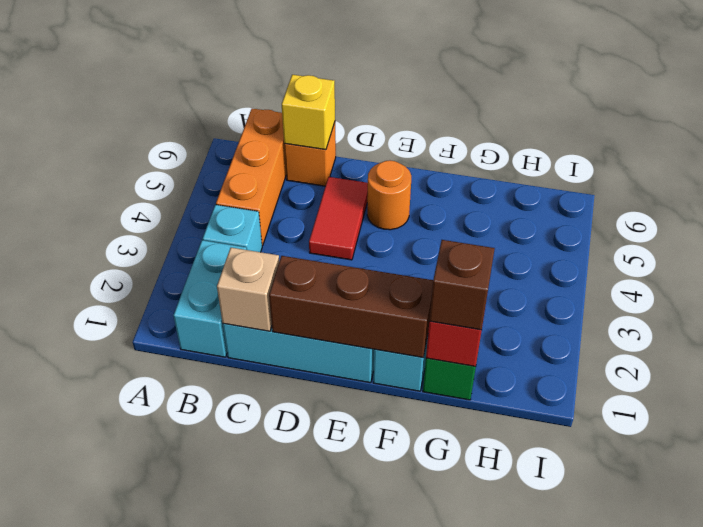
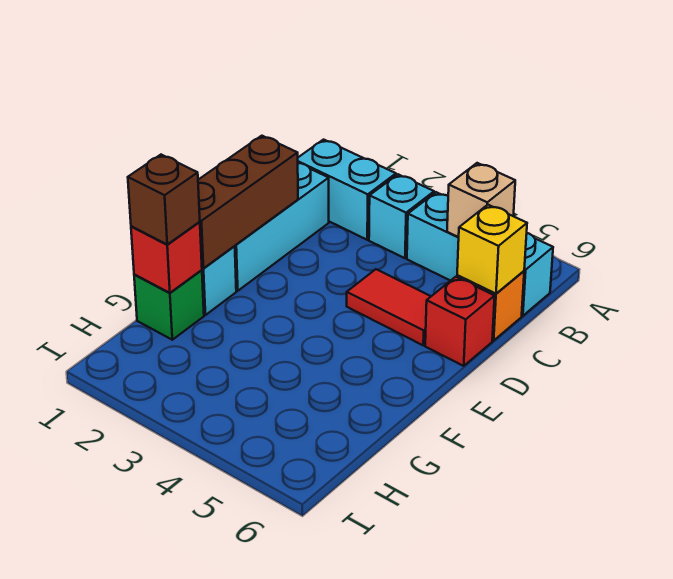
orange brick B4:B6 level 1 -> cyan brick B4:B6 level 1
tan brick C1 level 2 -> tan brick B5 level 2
none -> red brick D6 level 1
orange round brick E5 level 1 -> none

